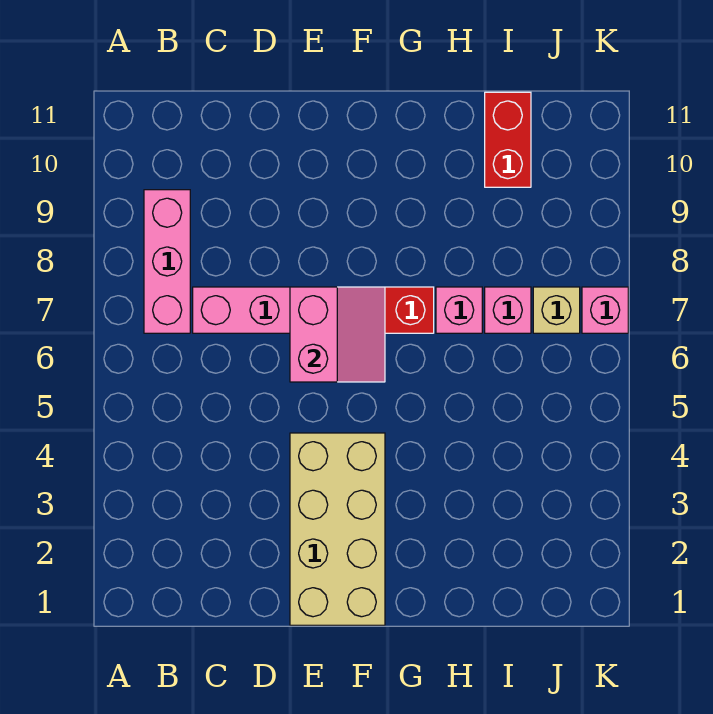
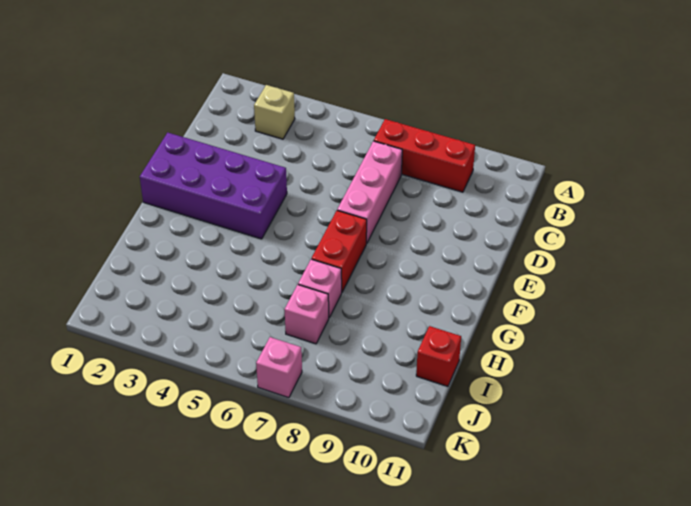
pink brick B7:B9 level 1 -> red brick B7:B9 level 1
tan brick E1:F4 level 1 -> purple brick E1:F4 level 1
pink slope E6:F7 level 2 top E -> none
red brick I10:I11 level 1 -> red brick I11 level 1
tan brick J7 level 1 -> tan brick B3 level 1

